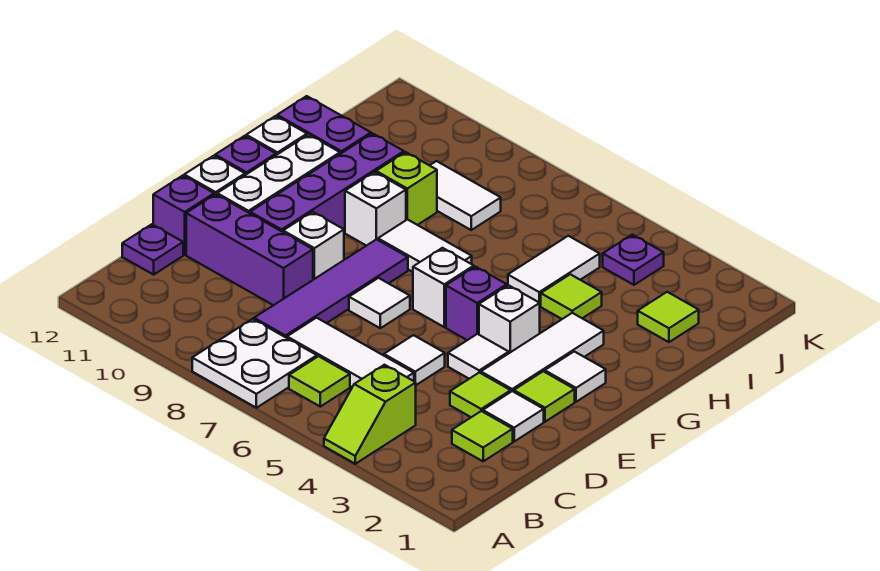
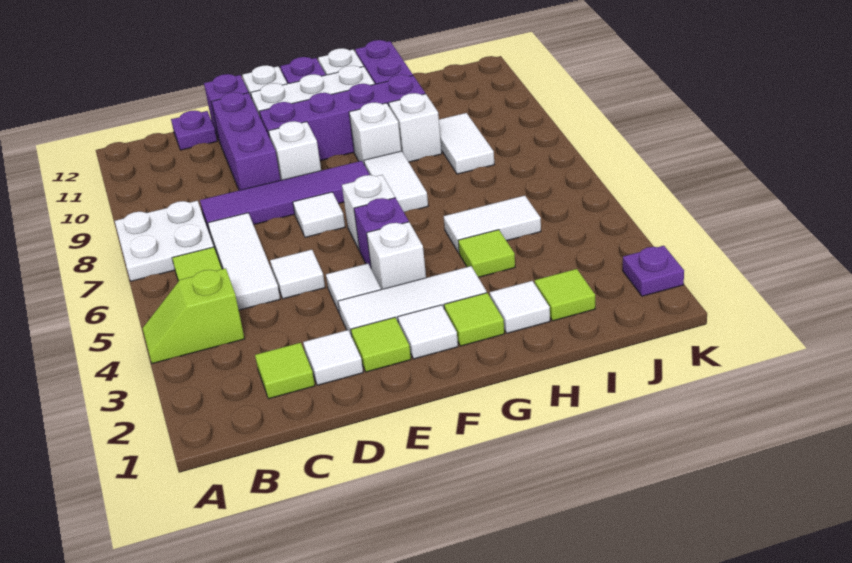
lime tile D3 level 1 -> lime tile G2 level 1
none -> white tile H2 level 1
lime brick H9 level 1 -> white brick H9 level 1
purple plate J4 level 1 -> purple plate K2 level 1

